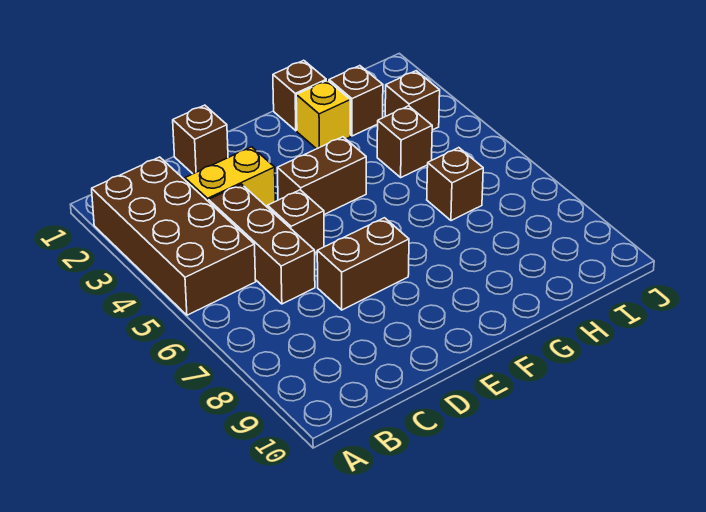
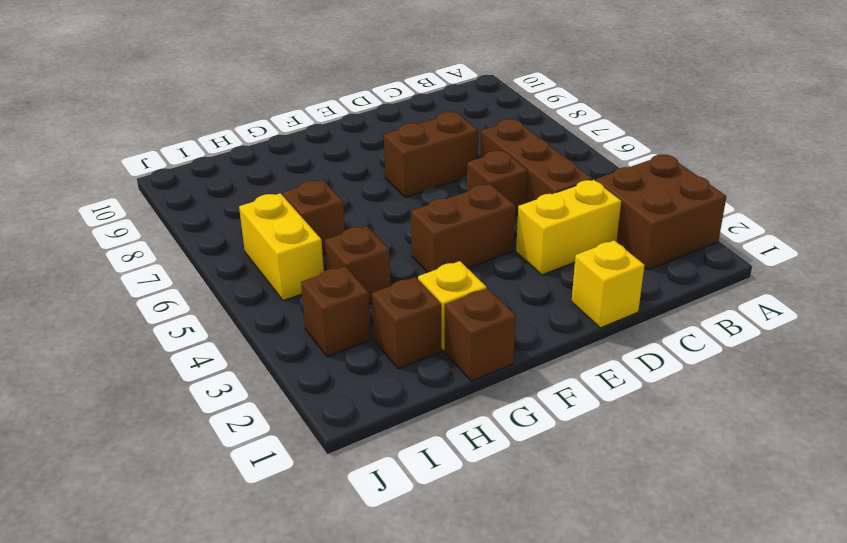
brown brick A2:B5 level 1 -> brown brick A2:B3 level 1
brown brick D1 level 1 -> yellow brick D1 level 1
none -> yellow brick I5:I6 level 1

